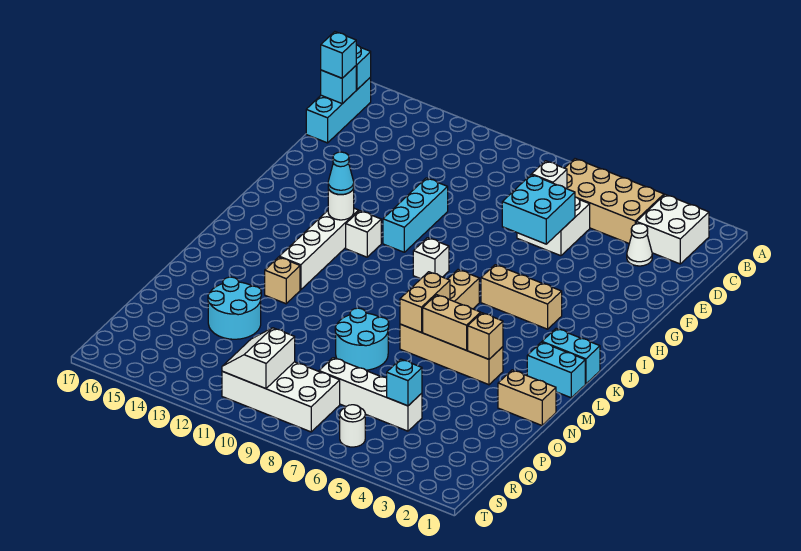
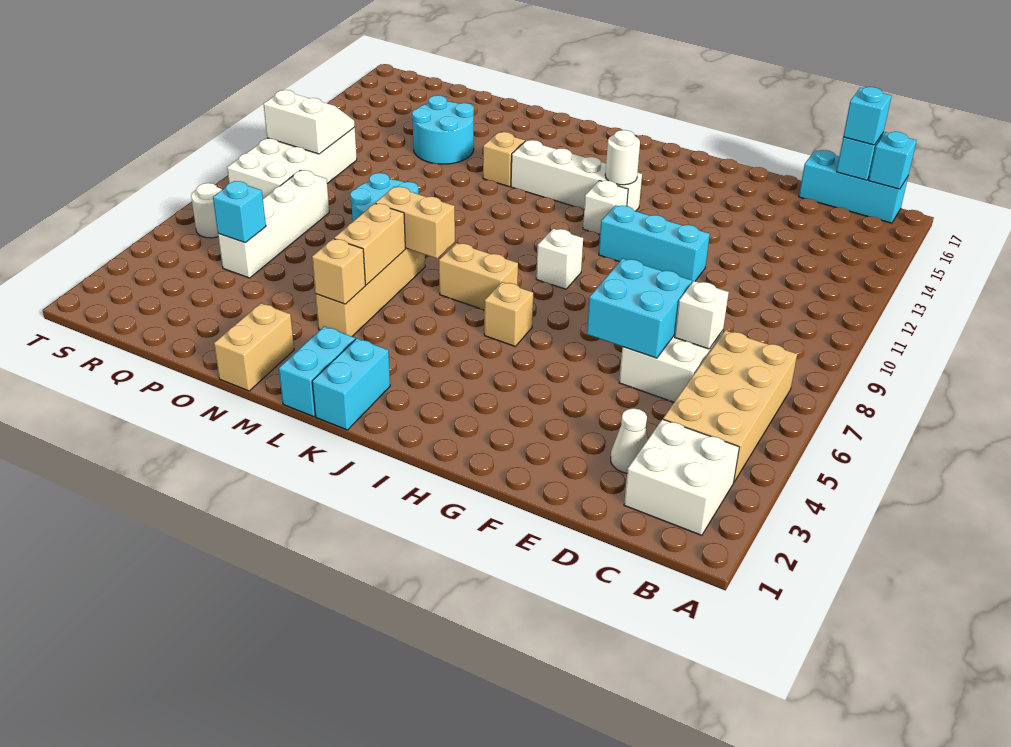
tan brick I4:I6 level 1 -> tan brick I6 level 1
cyan cone I13 level 3 -> none

